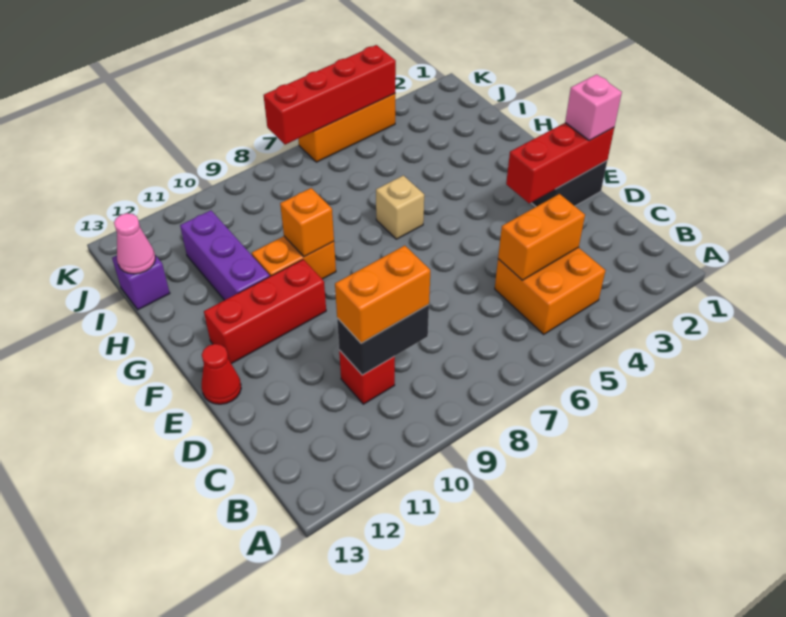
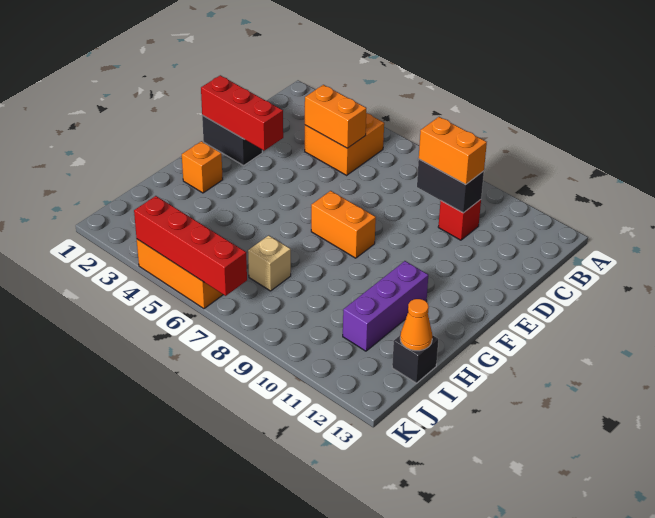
pink brick E1 level 3 -> none
red cone E13 level 1 -> none
red brick F10:F12 level 1 -> none
tan brick G6 level 1 -> tan brick I7 level 1
orange brick G9:G10 level 1 -> orange brick F7:F8 level 1
orange brick G9 level 2 -> orange brick G2 level 1
purple brick I13 level 1 -> black brick I13 level 1
pink cone I13 level 2 -> orange cone I13 level 2

